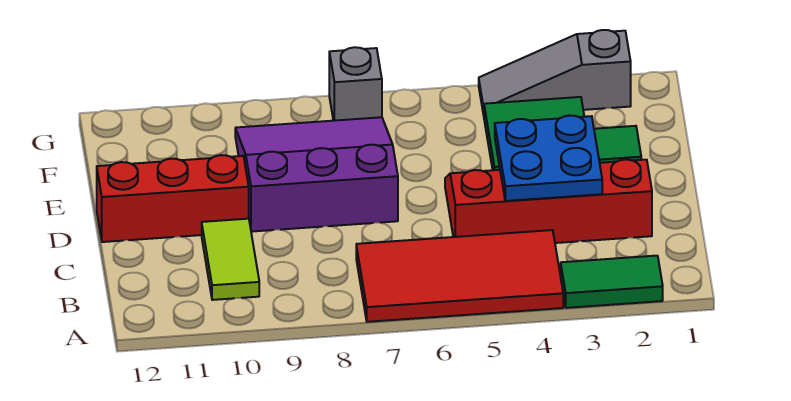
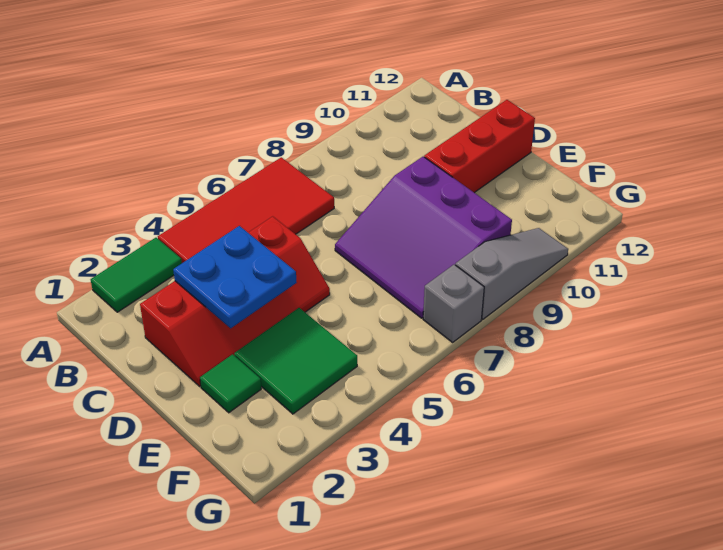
lime tile B10:C10 level 1 -> none
purple slope D7:F9 level 1 top D -> purple slope D7:F9 level 1 top 9
grey slope G2:G4 level 1 top 2 -> grey slope G8:G10 level 1 top 8

